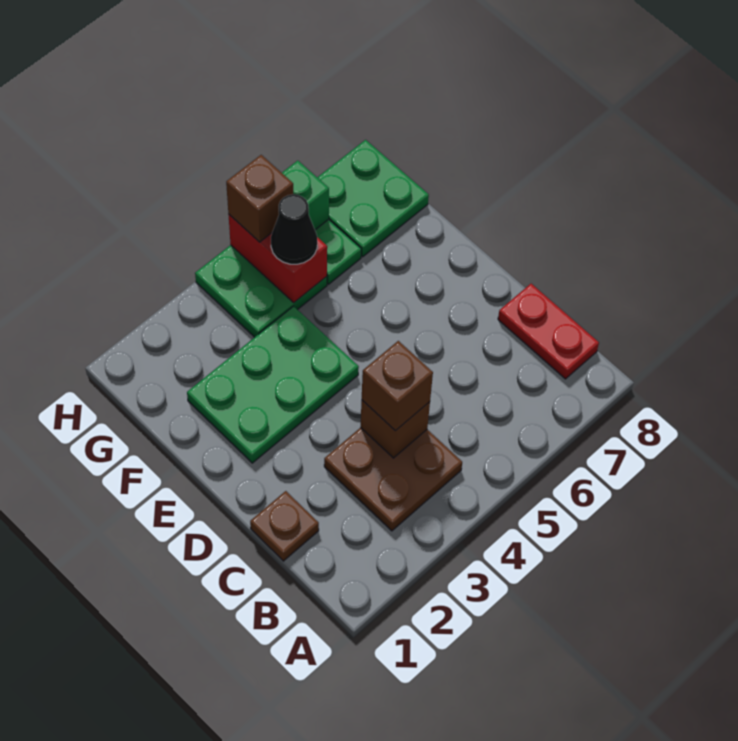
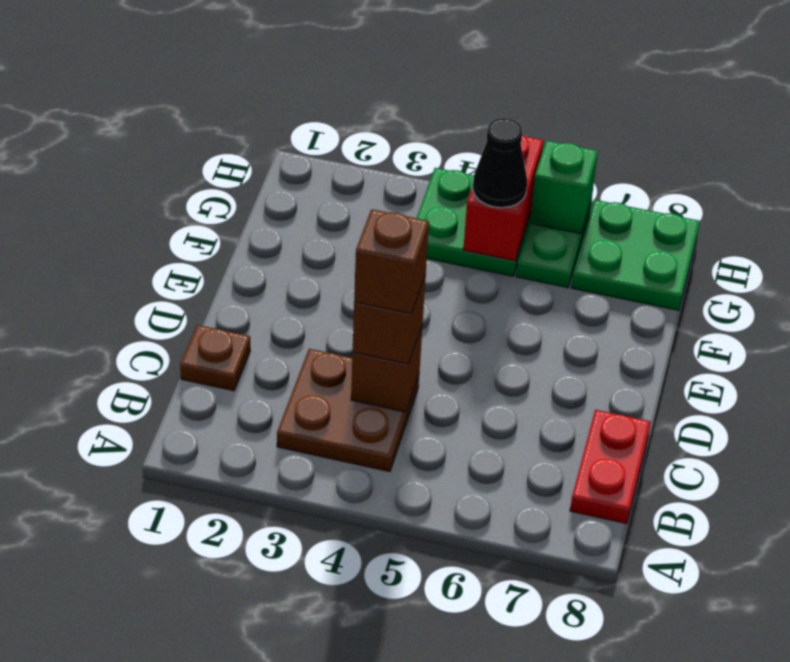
green plate E2:F4 level 1 -> none
brown brick H5 level 3 -> brown brick C4 level 4

